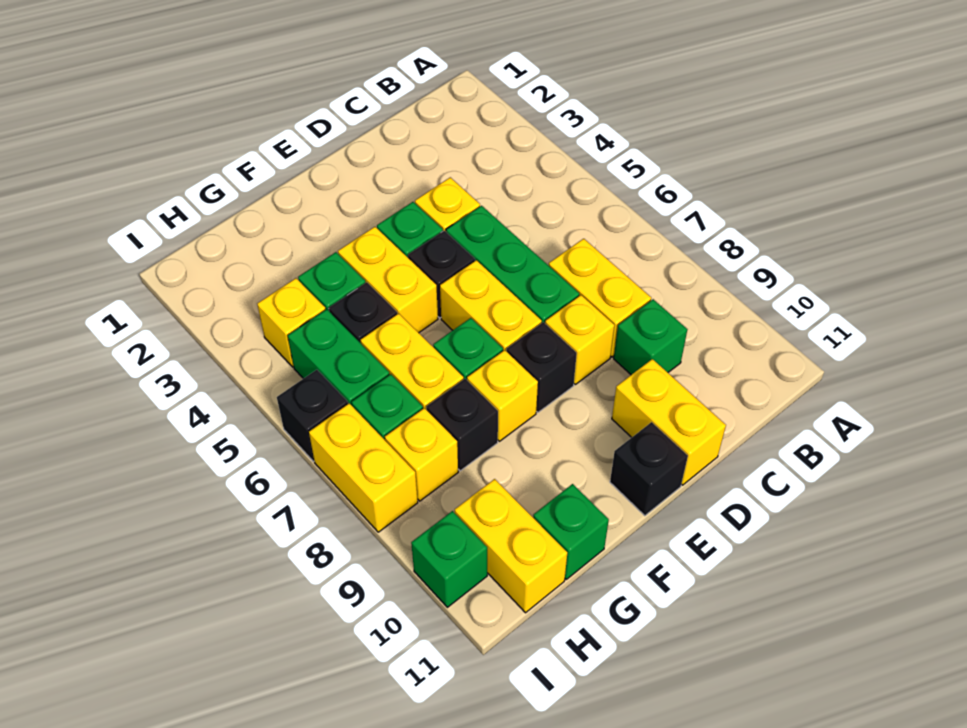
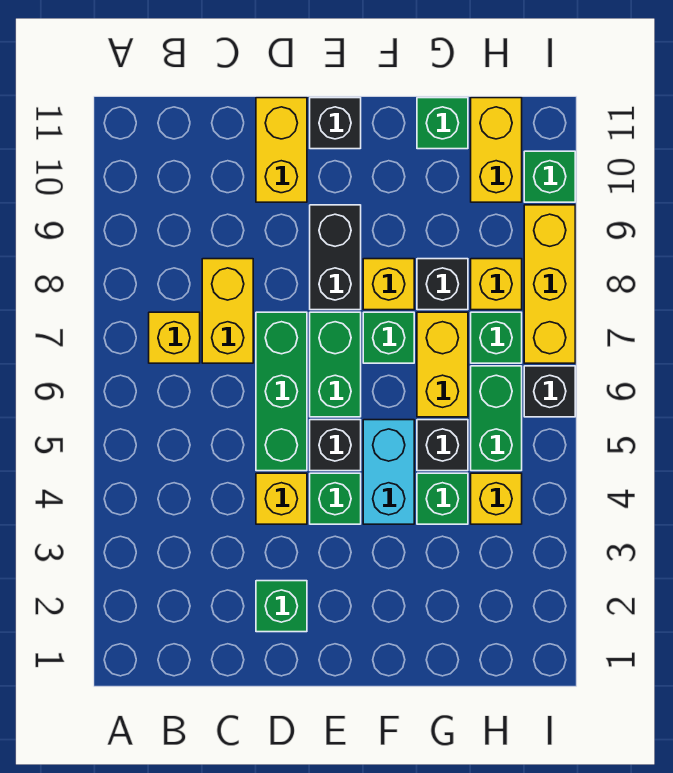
green brick C9 level 1 -> green brick D2 level 1
yellow brick D8 level 1 -> yellow brick B7 level 1
yellow brick E6:E7 level 1 -> green brick E6:E7 level 1
black brick E8 level 1 -> black brick E8:E9 level 1
yellow brick F4:F5 level 1 -> cyan brick F4:F5 level 1
yellow brick I7:I8 level 1 -> yellow brick I7:I9 level 1

